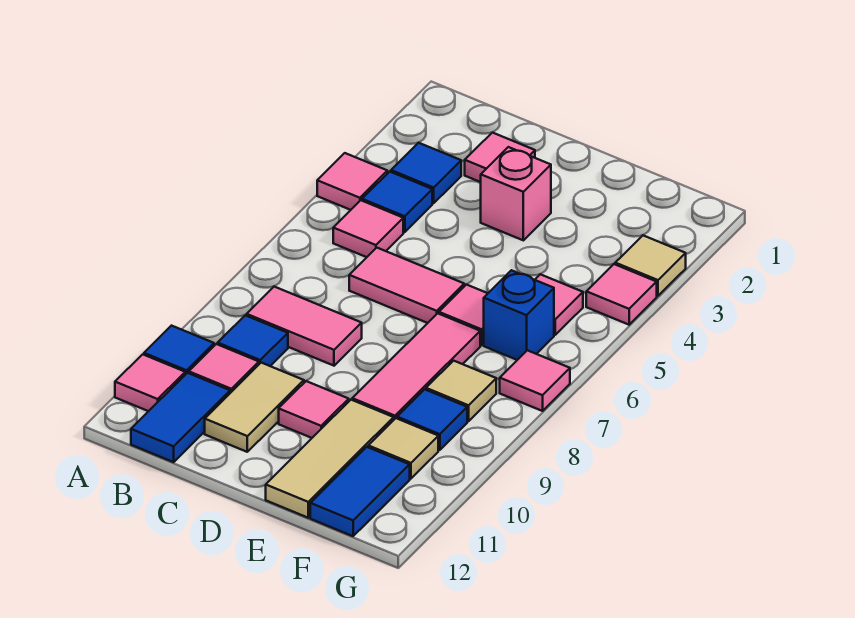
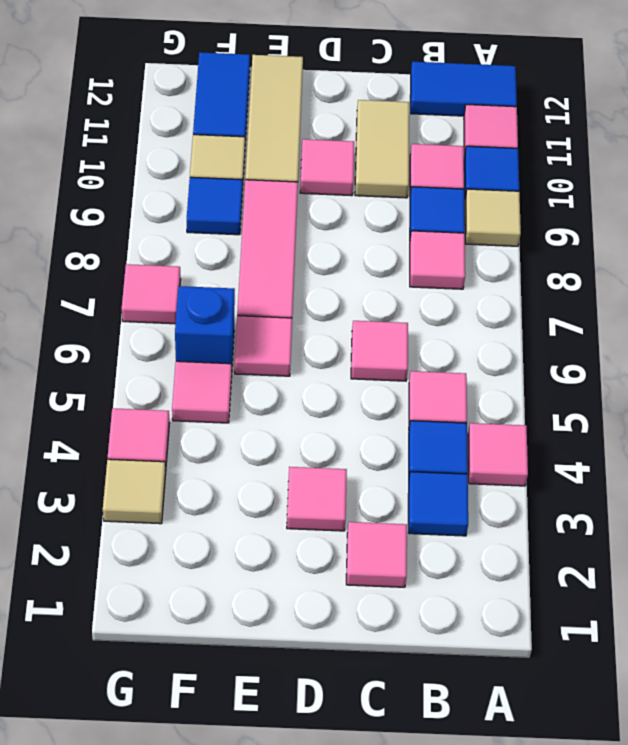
pink tile B8:C8 level 1 -> pink tile B8 level 1
blue tile B11:B12 level 1 -> blue tile A12:B12 level 1
pink tile C6:D6 level 1 -> pink tile C6 level 1
pink brick D3 level 1 -> pink tile D3 level 1
tan tile F8 level 1 -> tan tile A9 level 1

